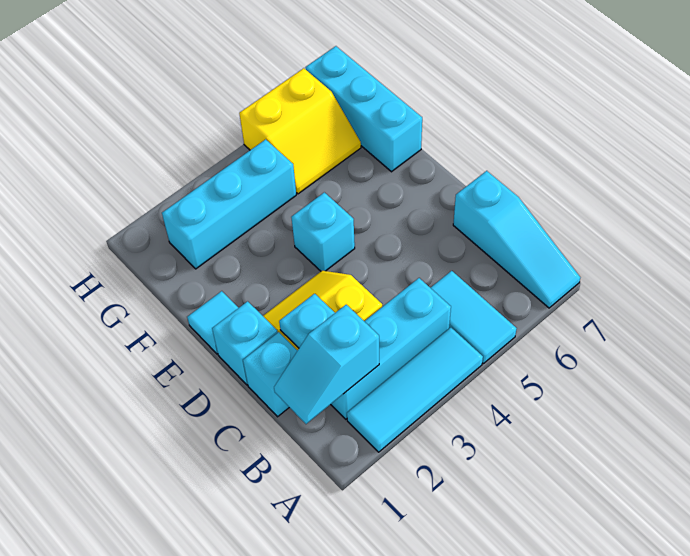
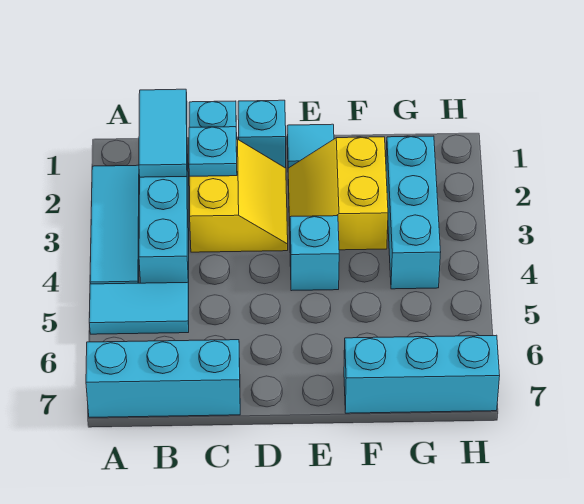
cyan slope A7:C7 level 1 top C -> cyan brick A7:C7 level 1
cyan slope B1:B2 level 2 top 2 -> cyan tile B1:B2 level 2
yellow slope G5:H6 level 1 top H -> yellow slope E2:F3 level 1 top F

